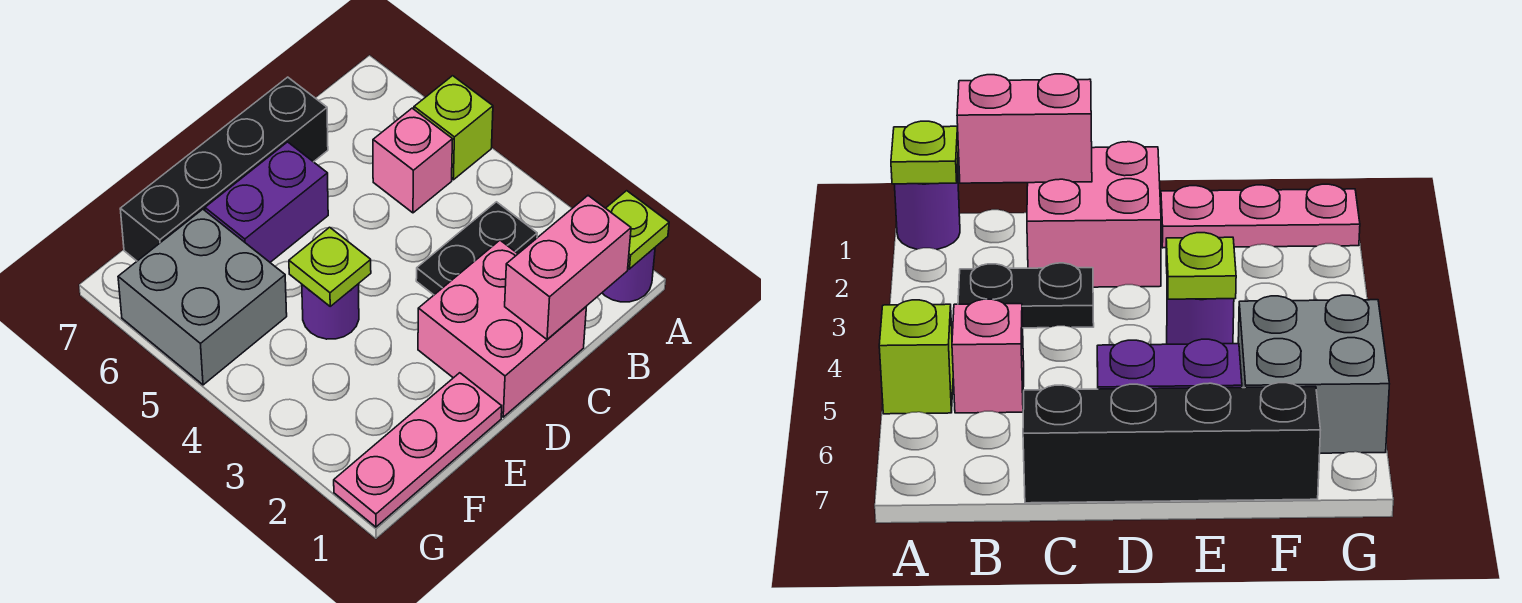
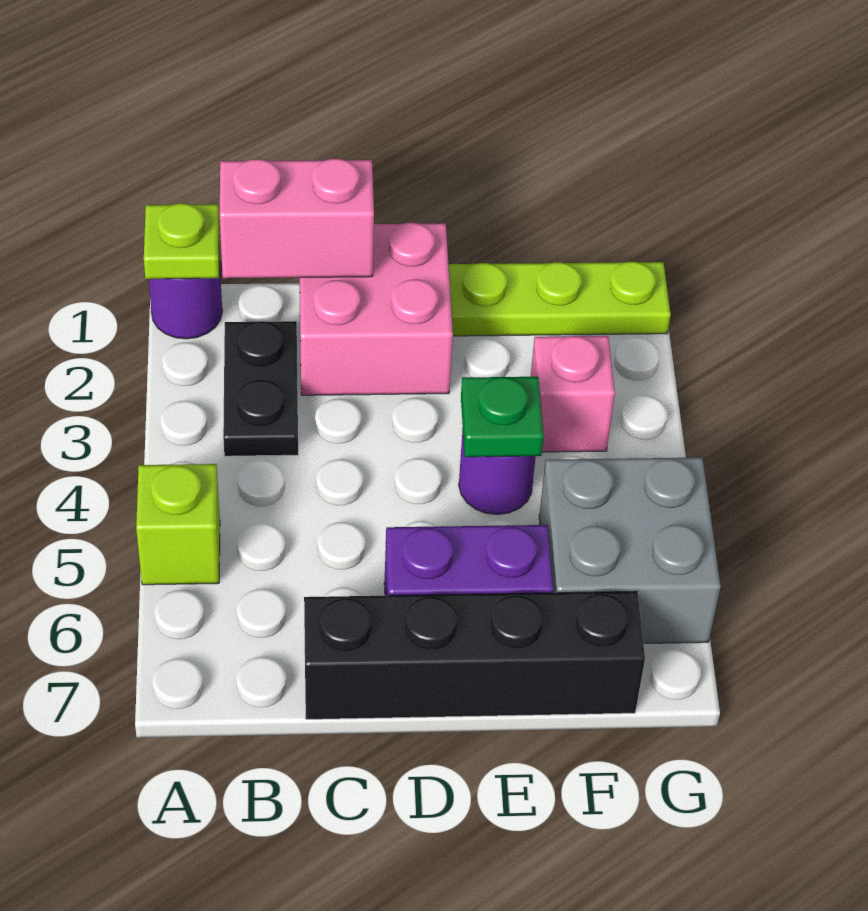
black plate B3:C3 level 1 -> black plate B2:B3 level 1
pink brick B5 level 1 -> pink brick F3 level 1
pink plate E1:G1 level 1 -> lime plate E1:G1 level 1
lime plate E4 level 2 -> green plate E4 level 2

